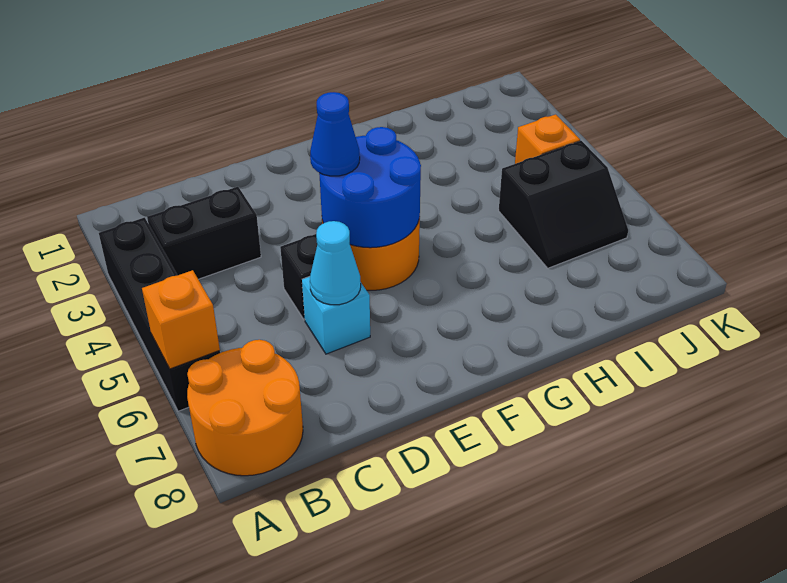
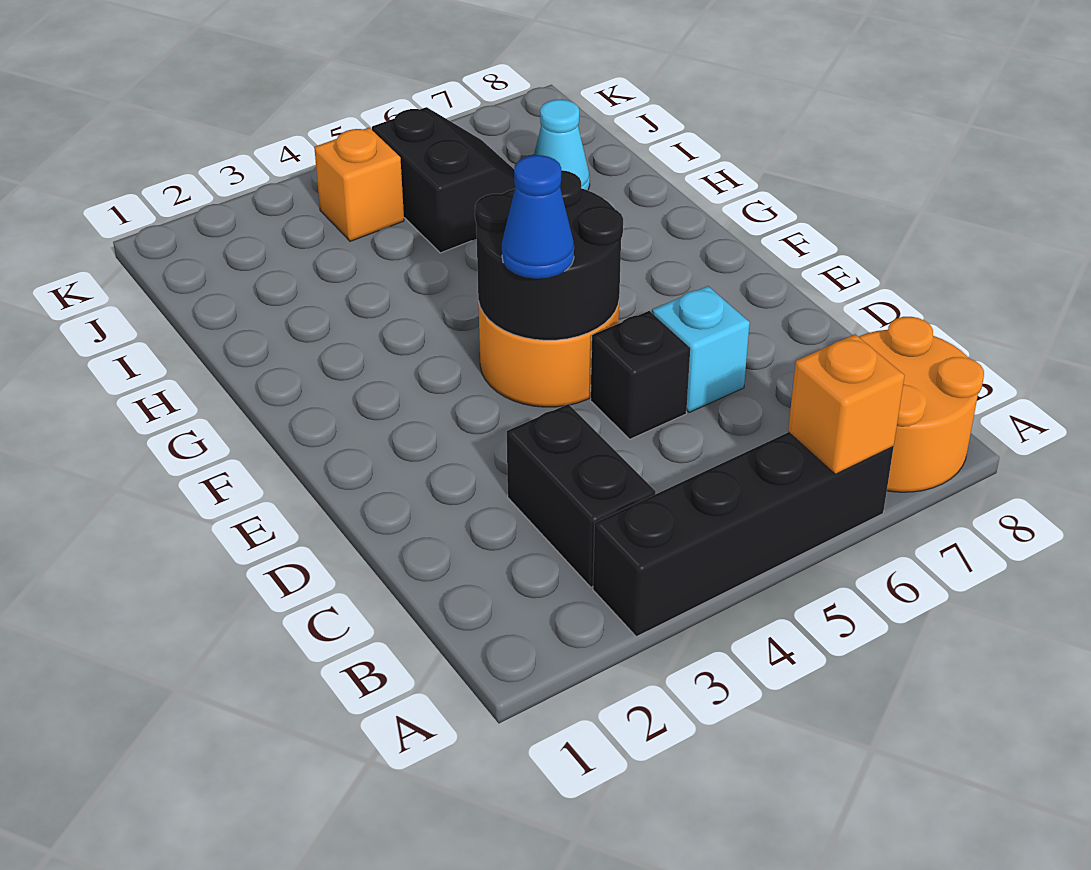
cyan cone D6 level 2 -> cyan cone I7 level 1
blue round brick E4:F5 level 2 -> black round brick E4:F5 level 2

